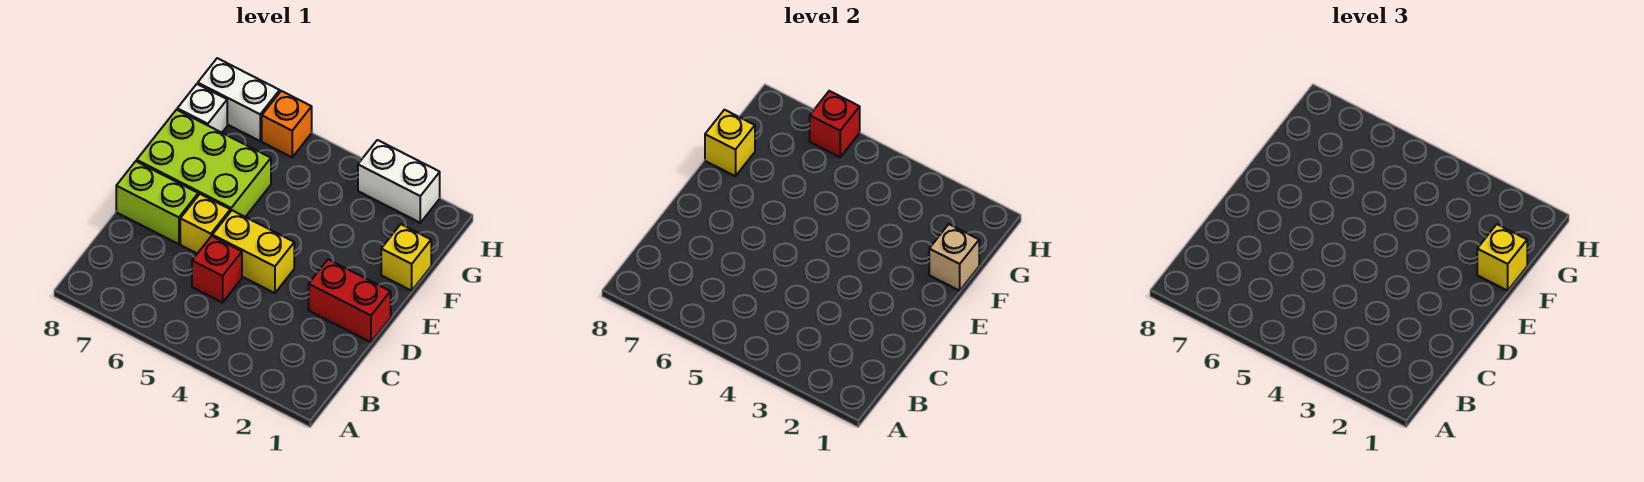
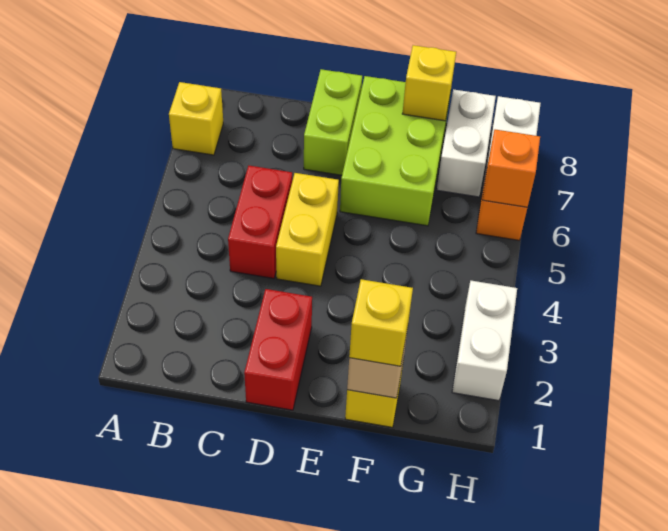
red brick C5 level 1 -> red brick C4:C5 level 1
yellow brick D6 level 1 -> yellow brick A7 level 1
white brick G8 level 1 -> white brick G7:G8 level 1
red brick H6 level 2 -> orange brick H6 level 2

